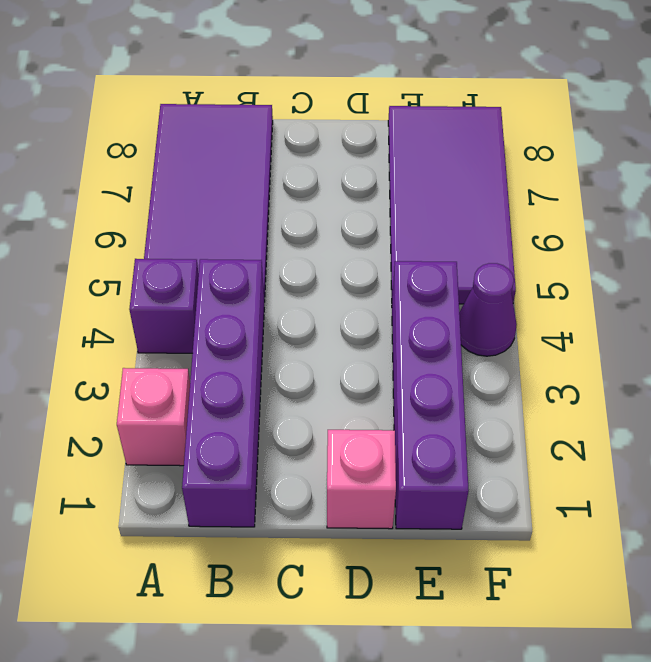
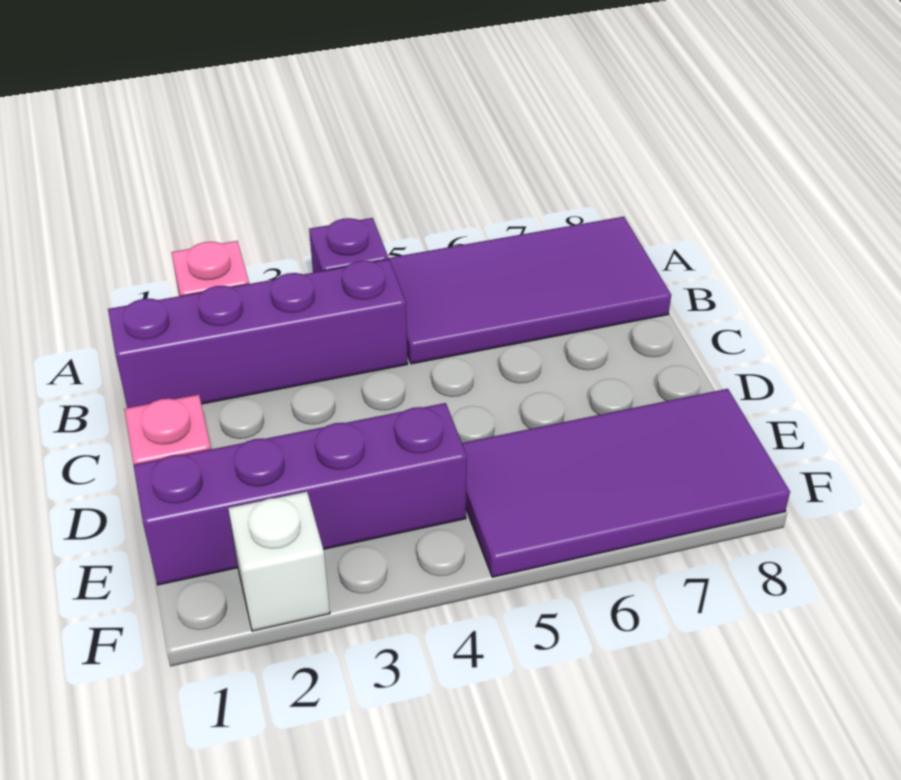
none -> white brick F2 level 1
purple cone F4 level 1 -> none

